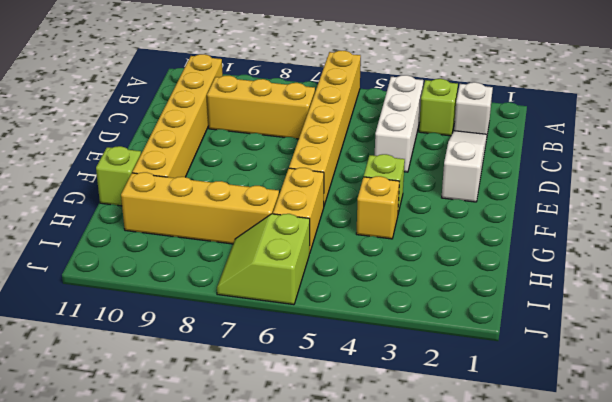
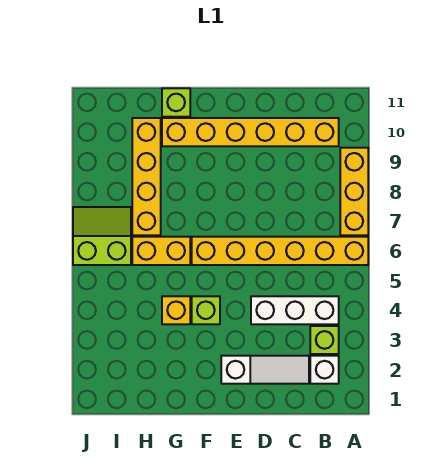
yellow brick C7:C9 level 1 -> yellow brick A7:A9 level 1

